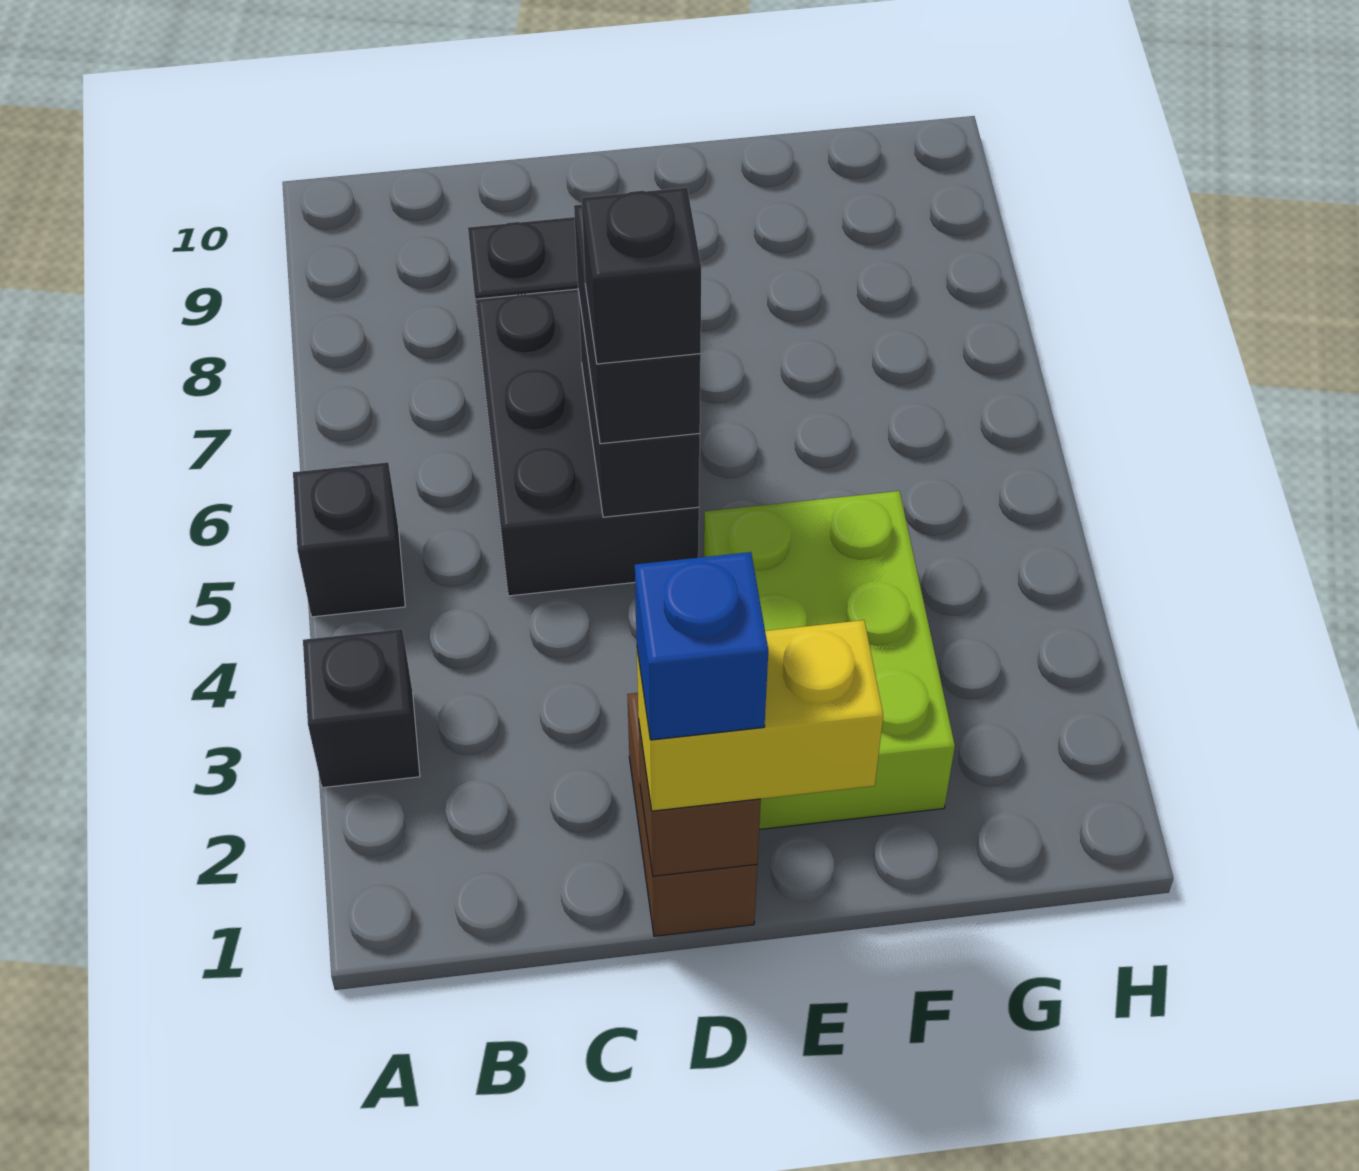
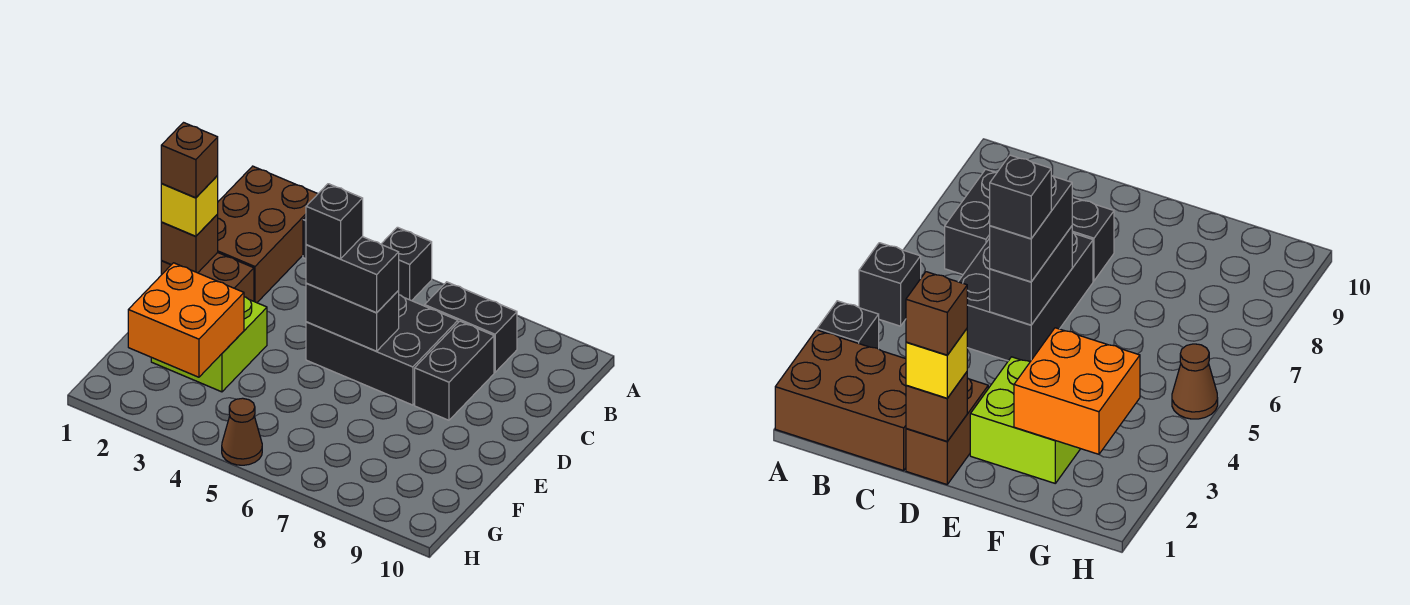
none -> brown brick A1:C2 level 1
none -> black brick B7:B8 level 1
yellow brick D1:E1 level 3 -> yellow brick D1 level 3
blue brick D1 level 4 -> brown brick D1 level 4
lime brick E2:F4 level 1 -> lime brick E2:F3 level 1
none -> orange brick F2:G3 level 2
none -> brown cone H5 level 1

